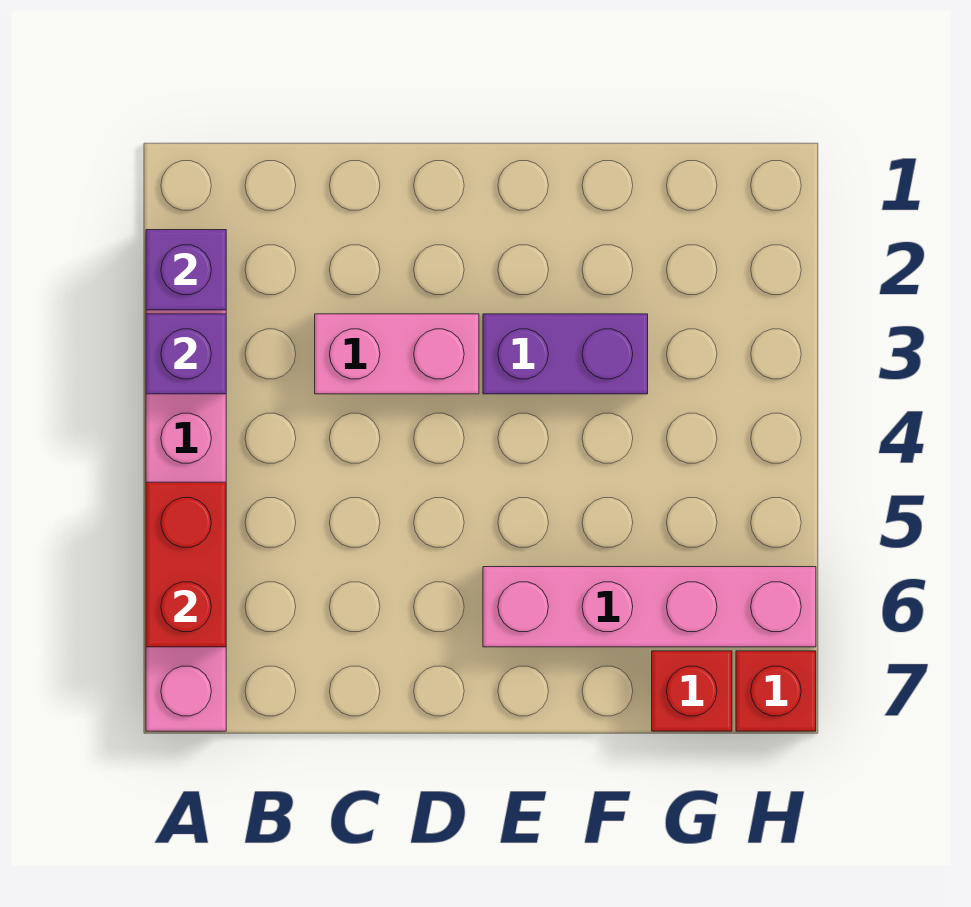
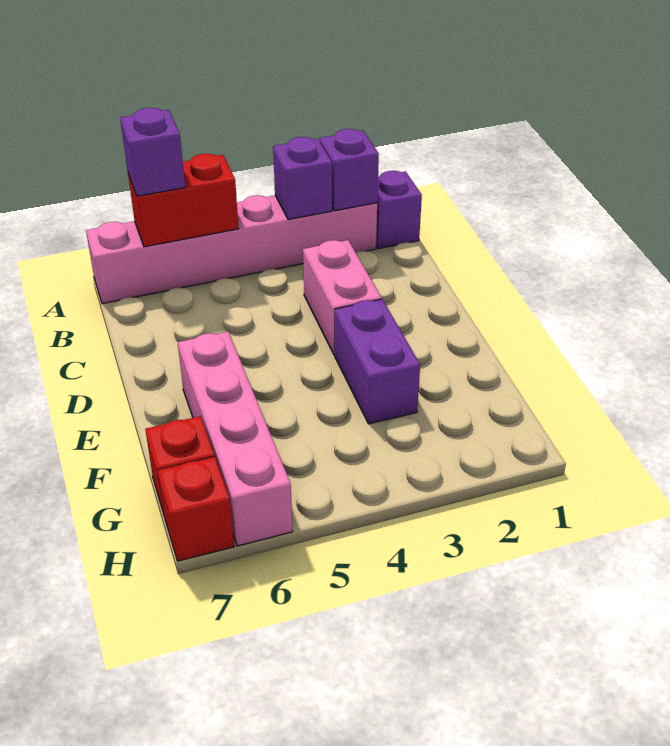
none -> purple brick A1 level 1
none -> purple brick A6 level 3

